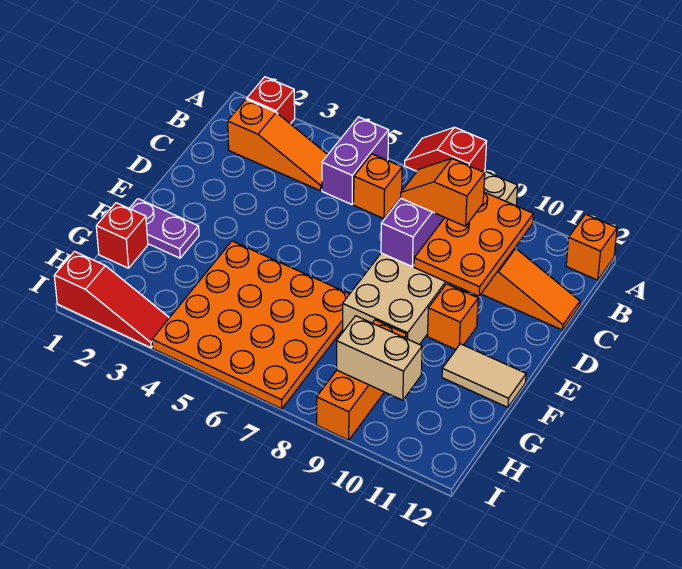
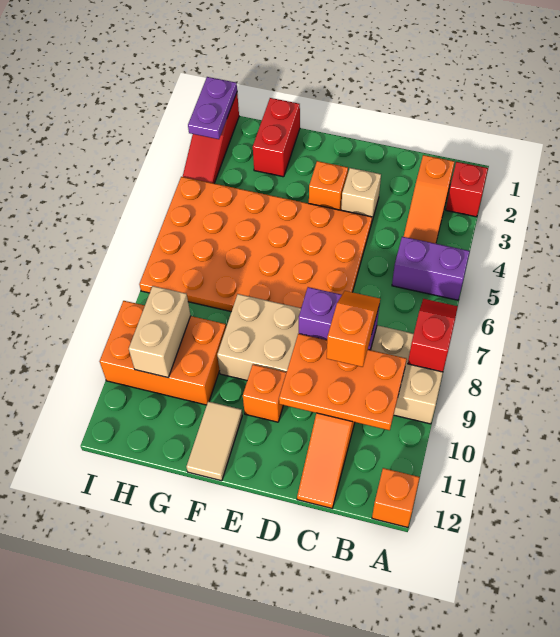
orange brick B6 level 1 -> orange brick E3 level 1
none -> tan brick D3 level 1
purple plate F1:F2 level 1 -> purple plate I1:I2 level 2
orange plate F4:I7 level 1 -> orange plate D4:I7 level 1
red brick G1 level 1 -> red brick G1:G2 level 1
orange brick G9:I9 level 1 -> orange brick G9:I10 level 1

